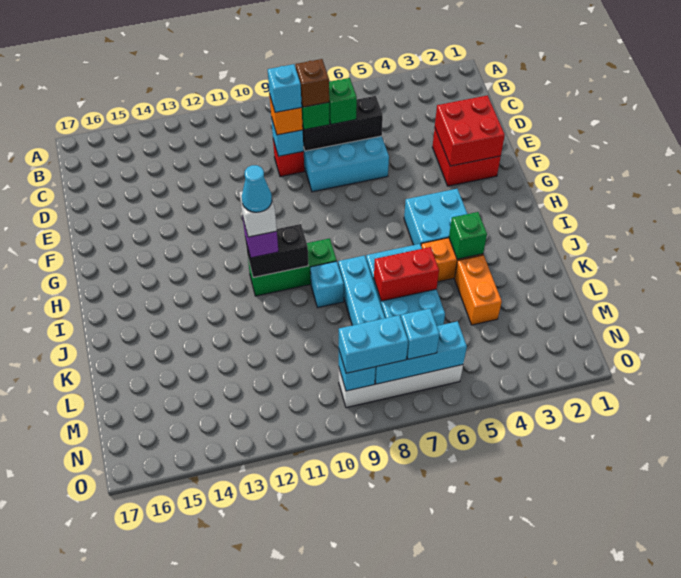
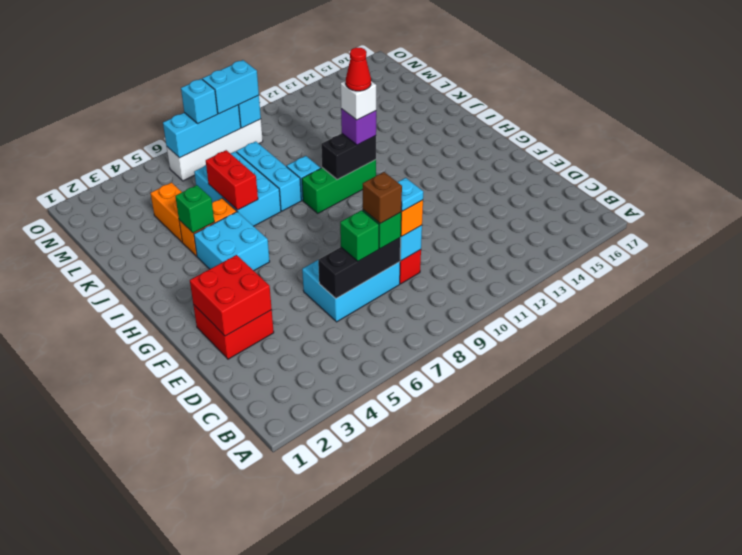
cyan brick D9 level 4 -> cyan plate D9 level 4
cyan cone I11 level 5 -> red cone I11 level 5
red brick K6:K7 level 2 -> red brick J6:K6 level 2

